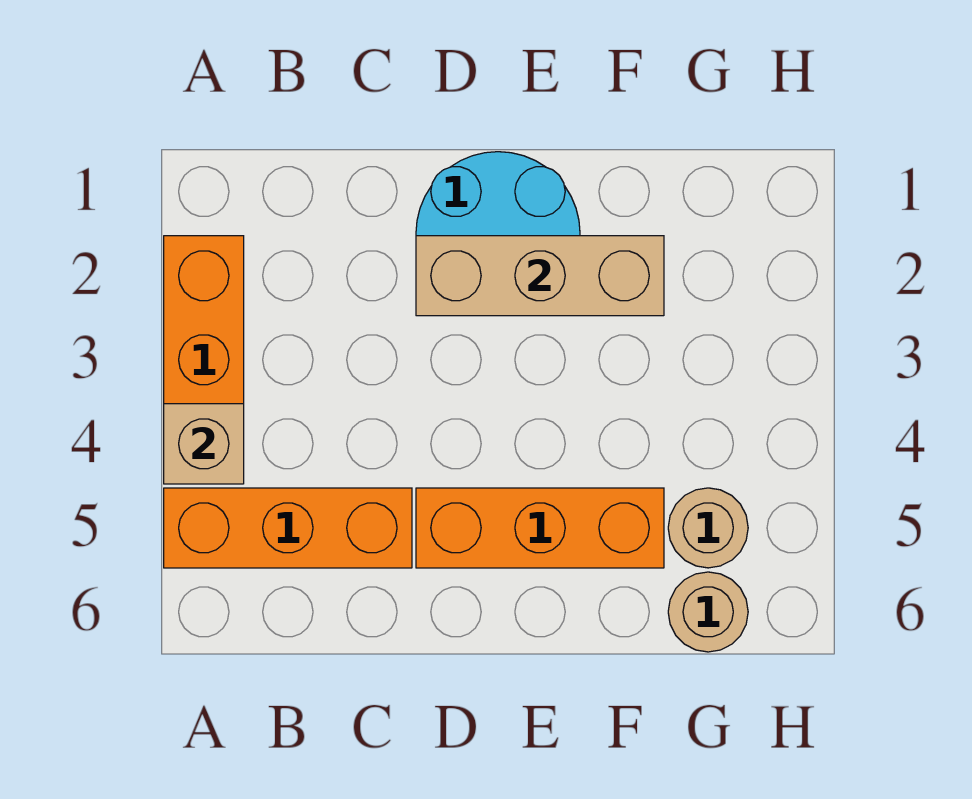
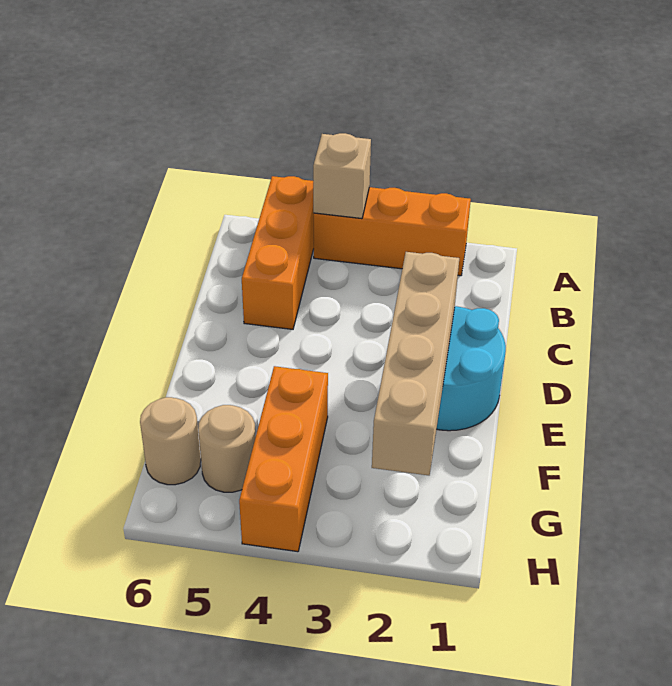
tan brick D2:F2 level 2 -> tan brick D2:G2 level 2
orange brick D5:F5 level 1 -> orange brick F4:H4 level 1

